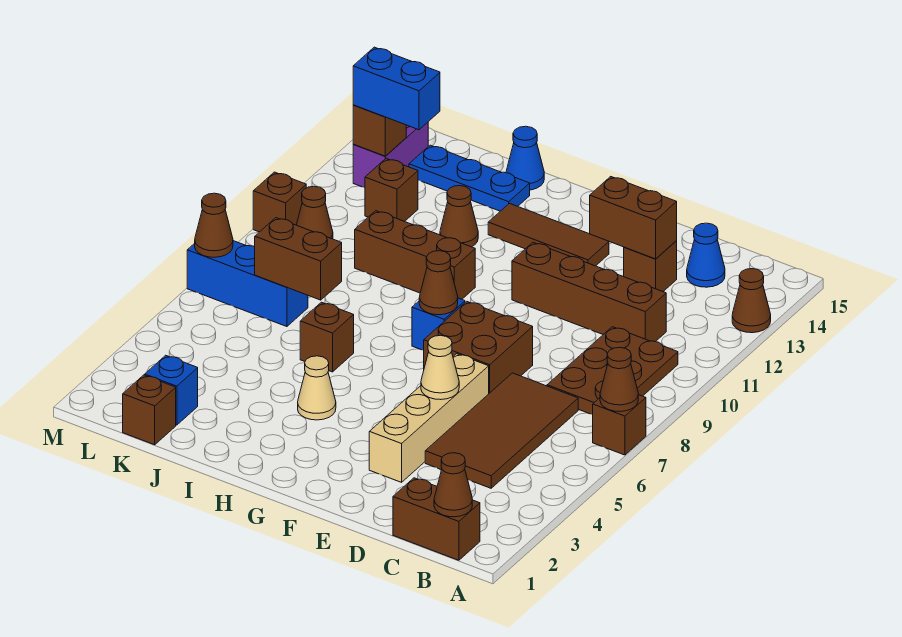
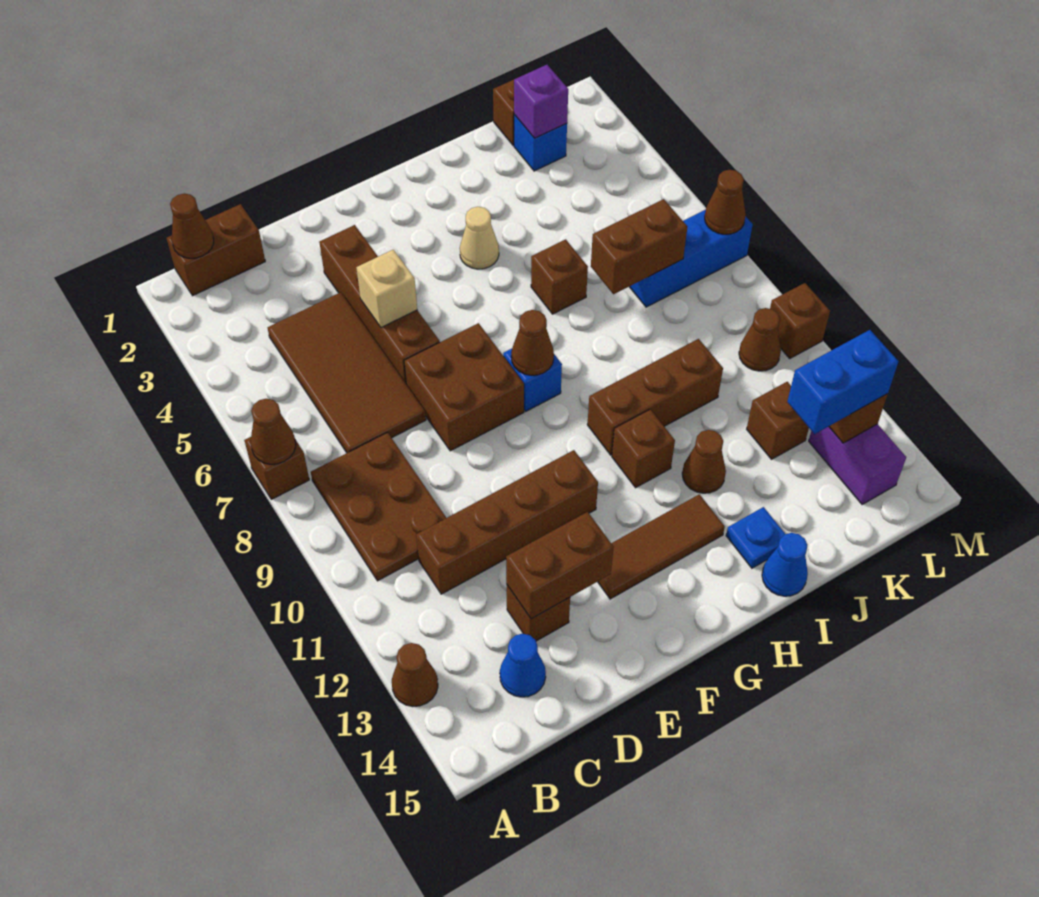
tan brick E3:E6 level 1 -> brown brick E3:E6 level 1
tan cone E5 level 2 -> tan brick E5 level 2
none -> brown brick H11 level 1
blue plate I14:K14 level 1 -> blue plate I14 level 1
none -> purple brick K2 level 2

